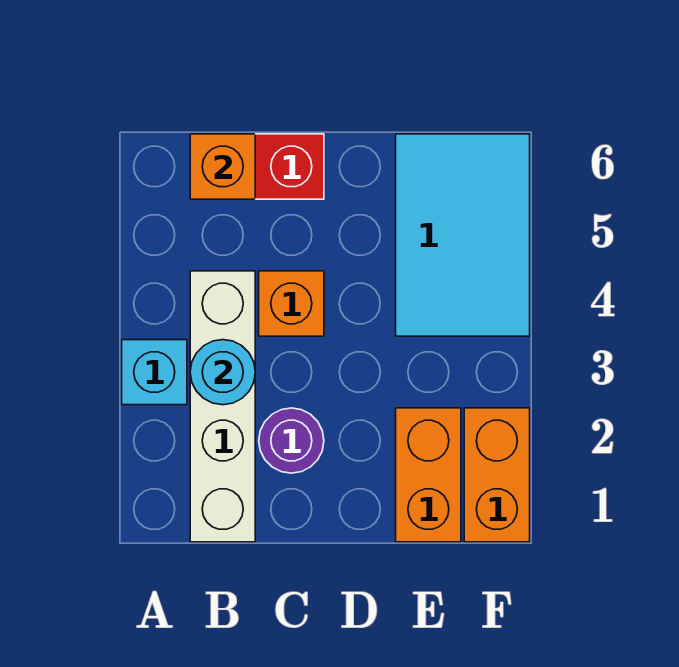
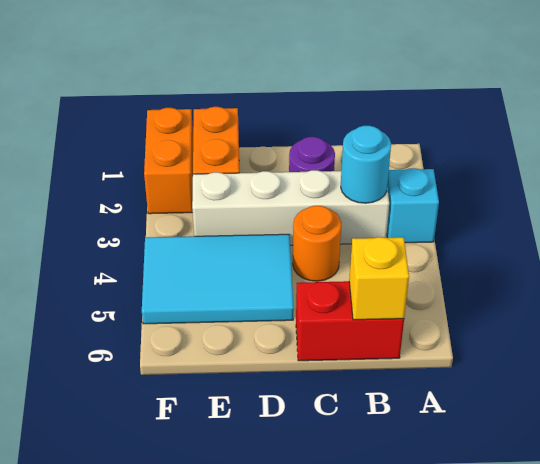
white brick B1:B4 level 1 -> white brick B3:E3 level 1
orange brick B6 level 2 -> yellow brick B6 level 2
orange brick C4 level 1 -> orange round brick C4 level 1
cyan tile E4:F6 level 1 -> cyan tile D4:F5 level 1

